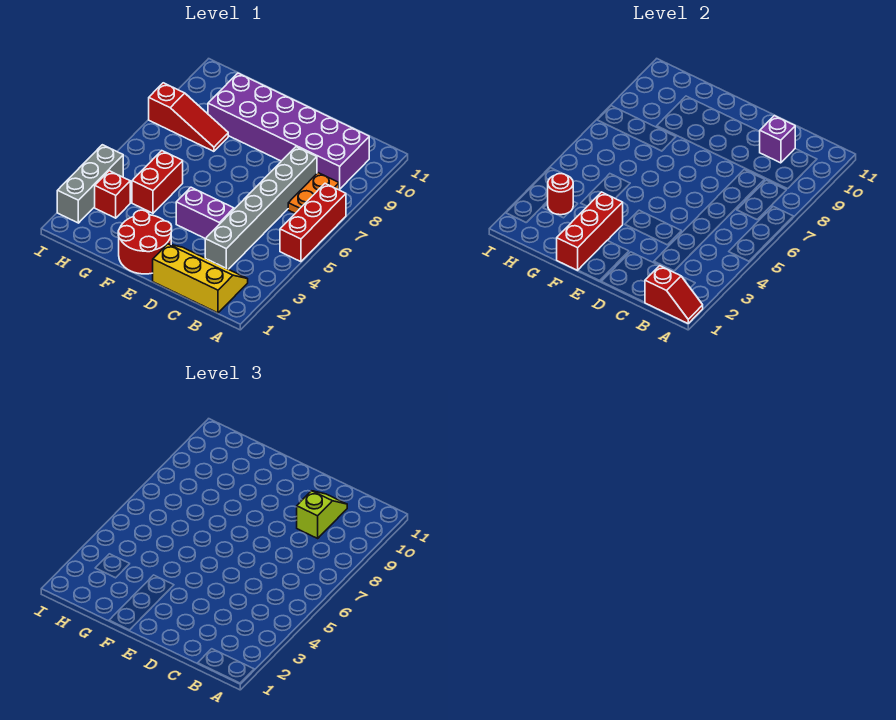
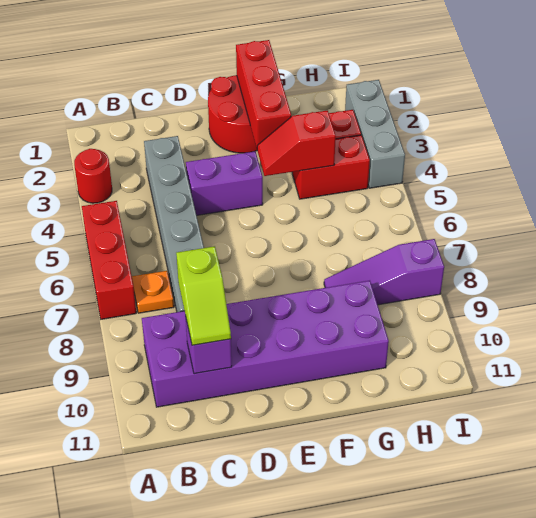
red slope A1:B1 level 2 top B -> red slope F4:G4 level 2 top G
yellow slope B1:D2 level 1 top 1 -> none
orange plate B7:B8 level 1 -> orange plate B7 level 1
red brick G4:G5 level 1 -> red brick G4:H4 level 1
red slope G8:I8 level 1 top I -> purple slope G8:I8 level 1 top I
red round brick H3 level 2 -> red round brick A3 level 1

